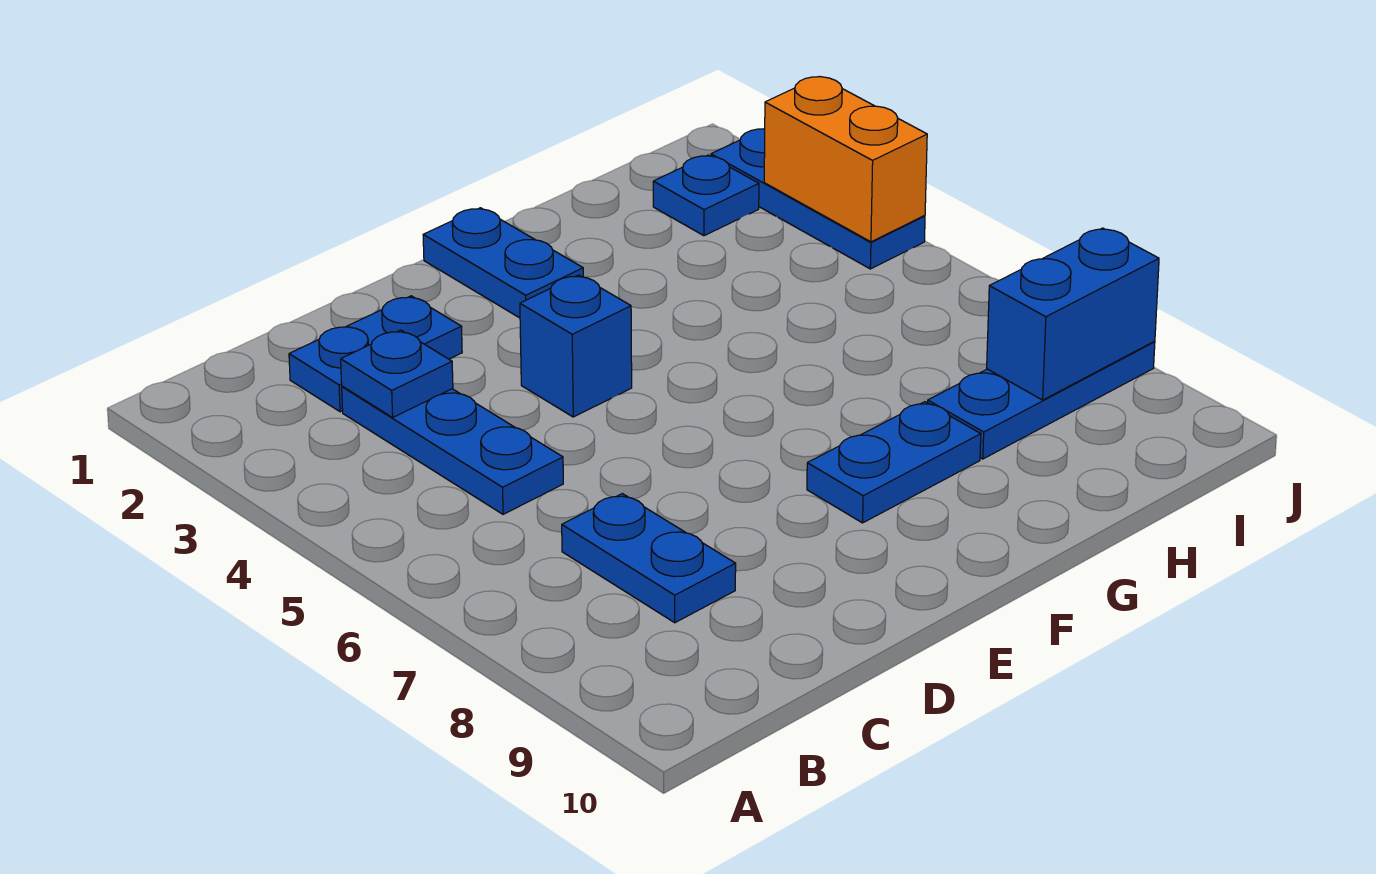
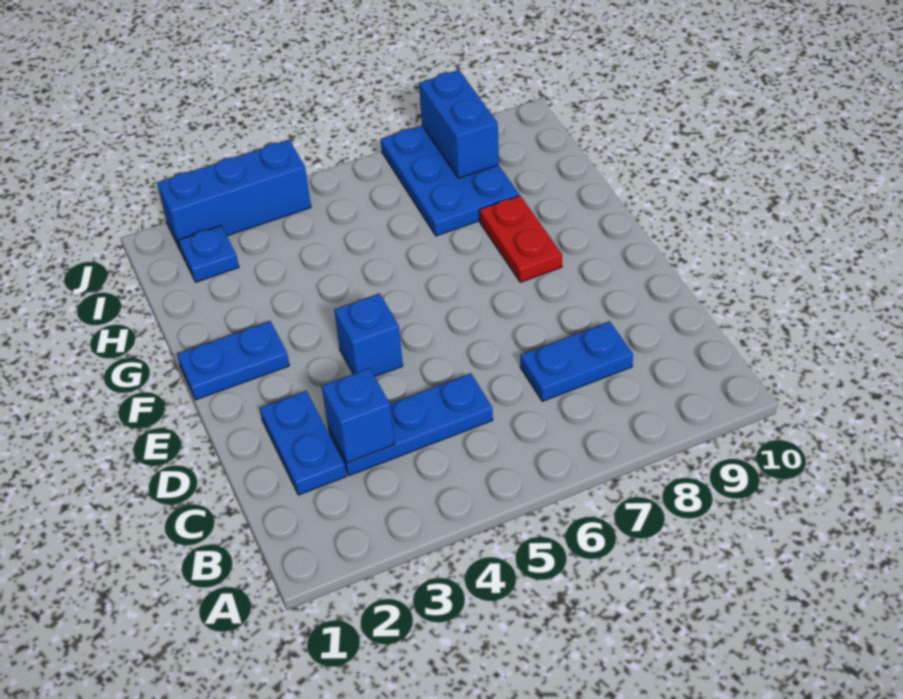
blue plate C3 level 2 -> blue brick C3 level 2
blue plate F8:G8 level 1 -> red plate F8:G8 level 1
blue plate H8:J8 level 1 -> blue plate H7:J8 level 1
blue plate J2:J4 level 1 -> blue brick J2:J4 level 1
orange brick J3:J4 level 2 -> none

